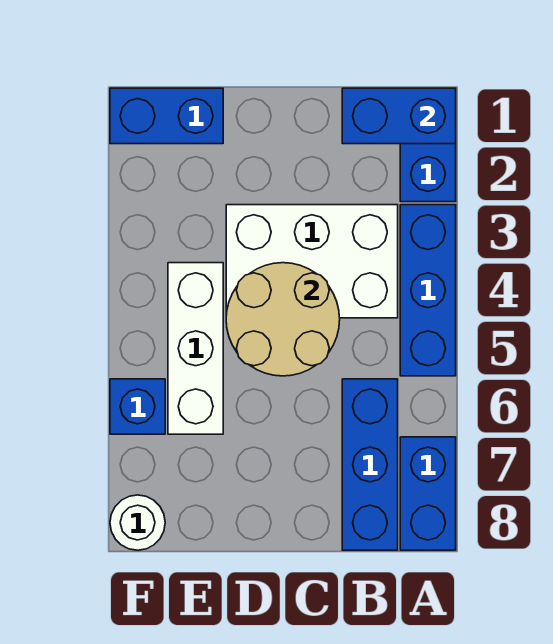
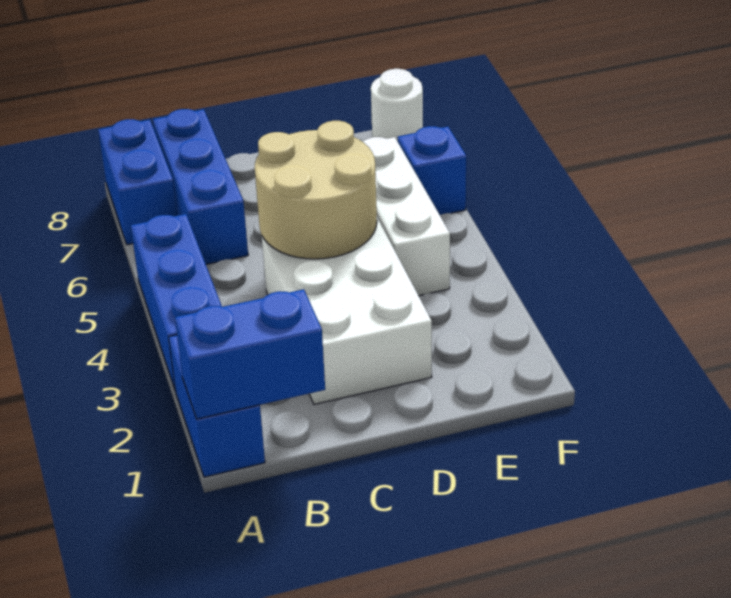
white brick B3:D4 level 1 -> white brick C2:D4 level 1
blue brick E1:F1 level 1 -> none

